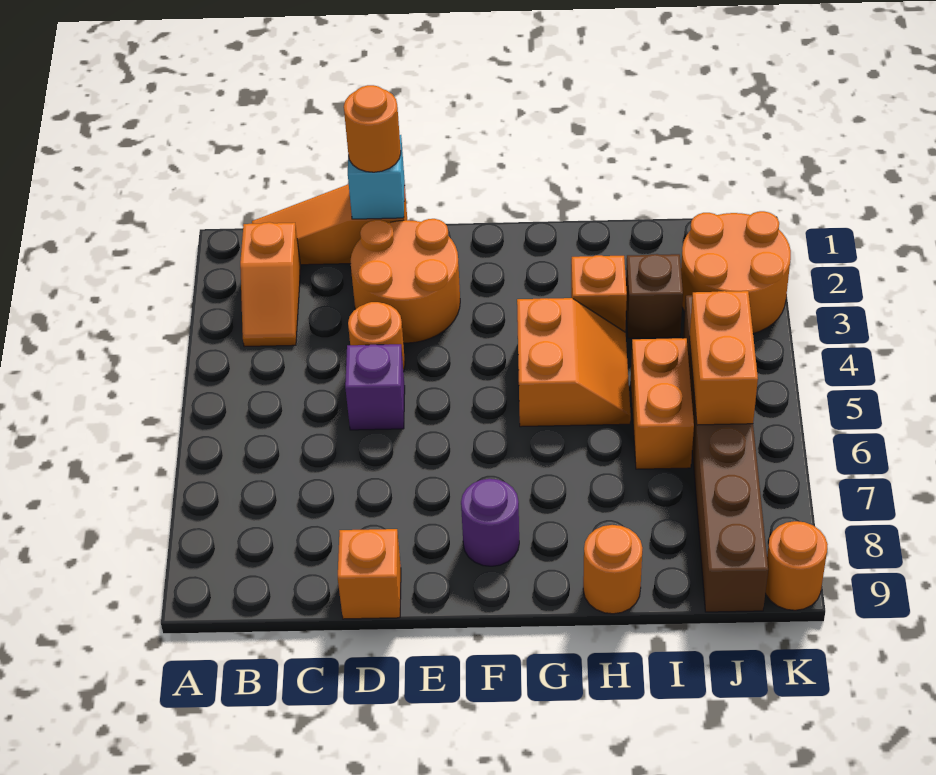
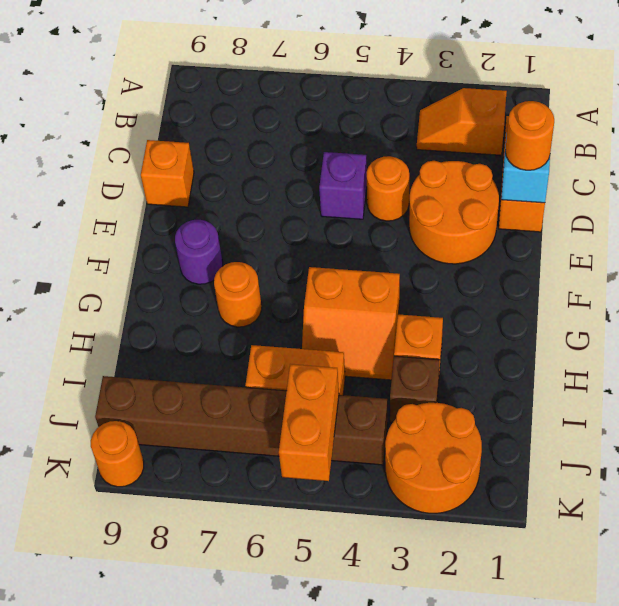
orange round brick H9 level 1 -> orange round brick G7 level 1
orange brick J5:J6 level 2 -> orange brick J5:K5 level 2

